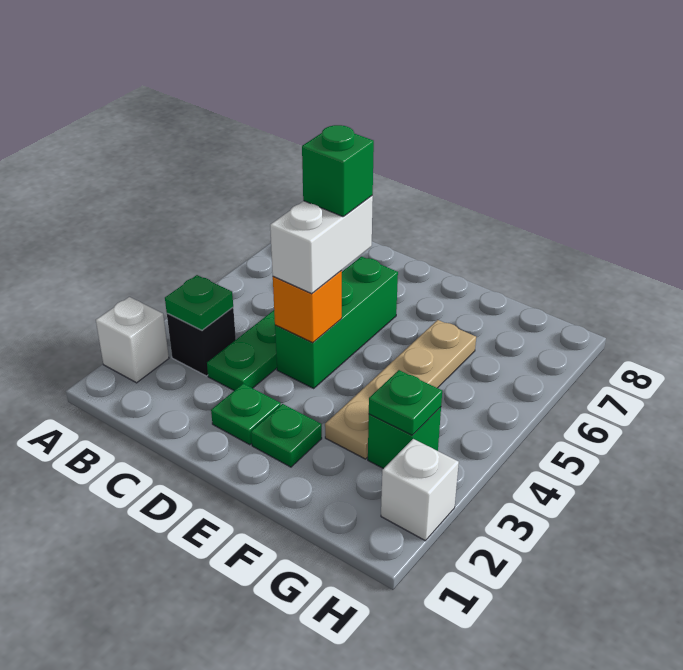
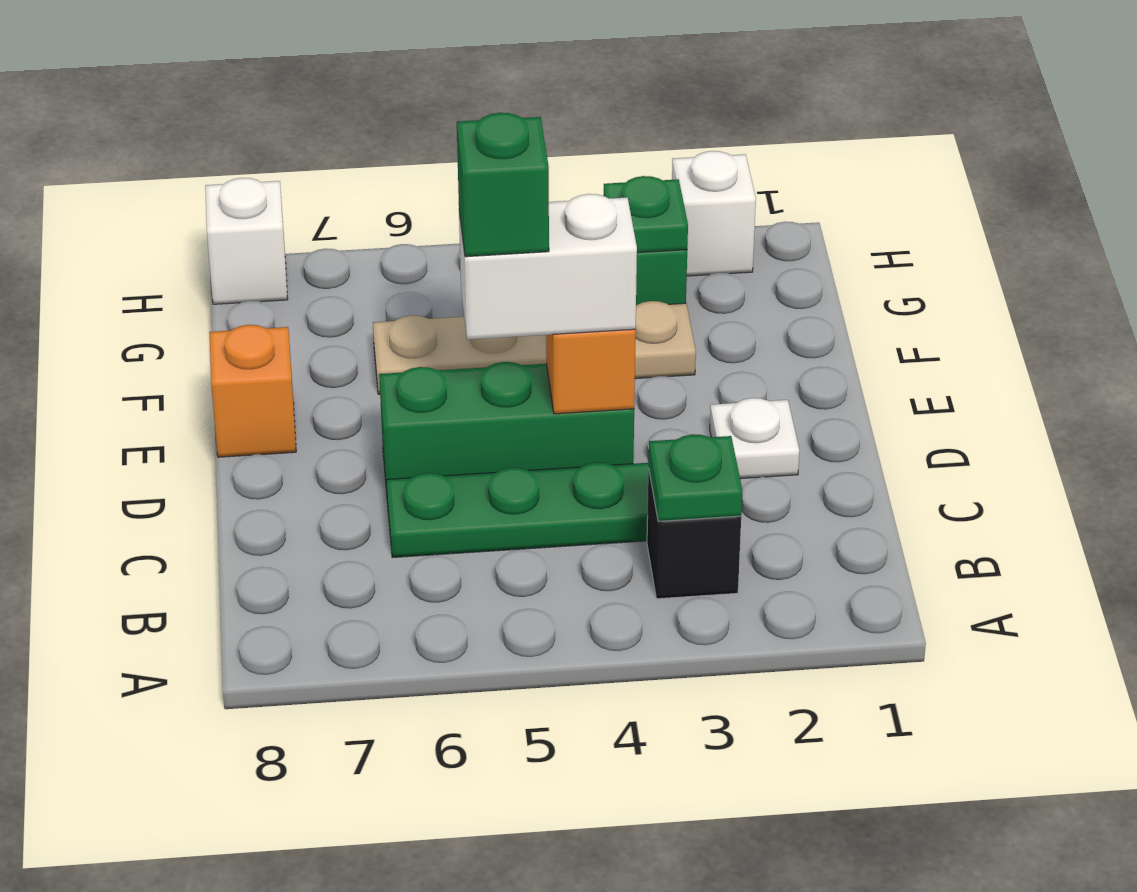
white brick A2 level 1 -> white brick H8 level 1
green plate D2 level 1 -> white plate D2 level 1
green plate E2 level 1 -> none
none -> orange brick E8 level 1

